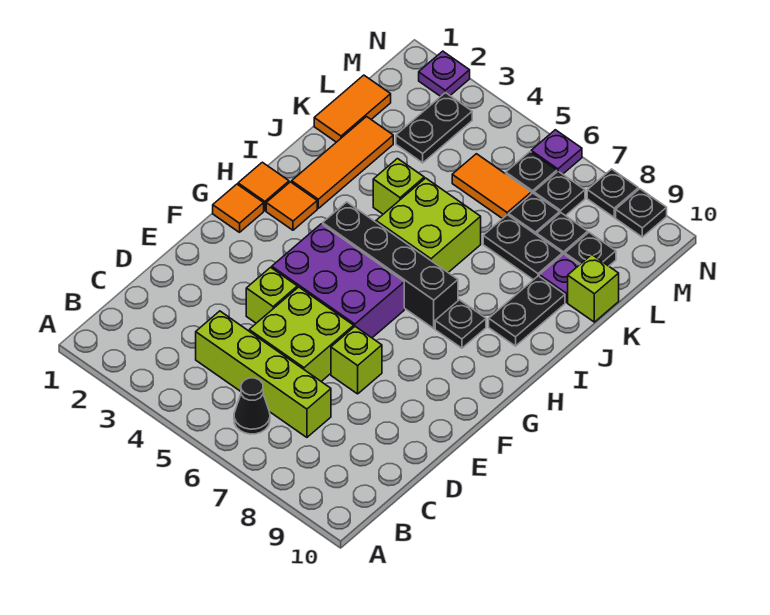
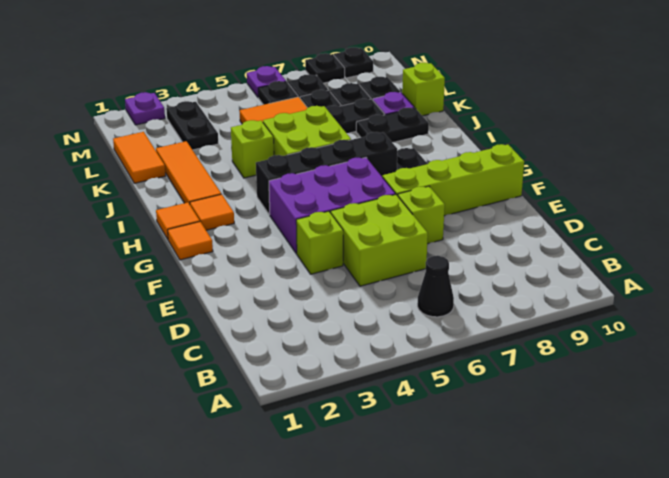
lime brick C4:C7 level 1 -> lime brick F7:F10 level 1
black plate I9:J9 level 1 -> black plate J8:J9 level 1

